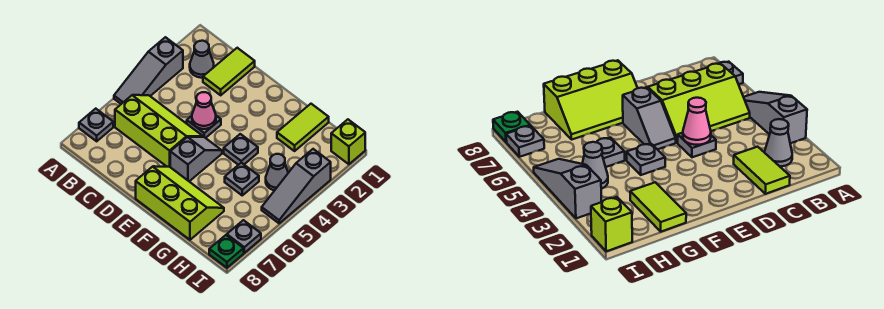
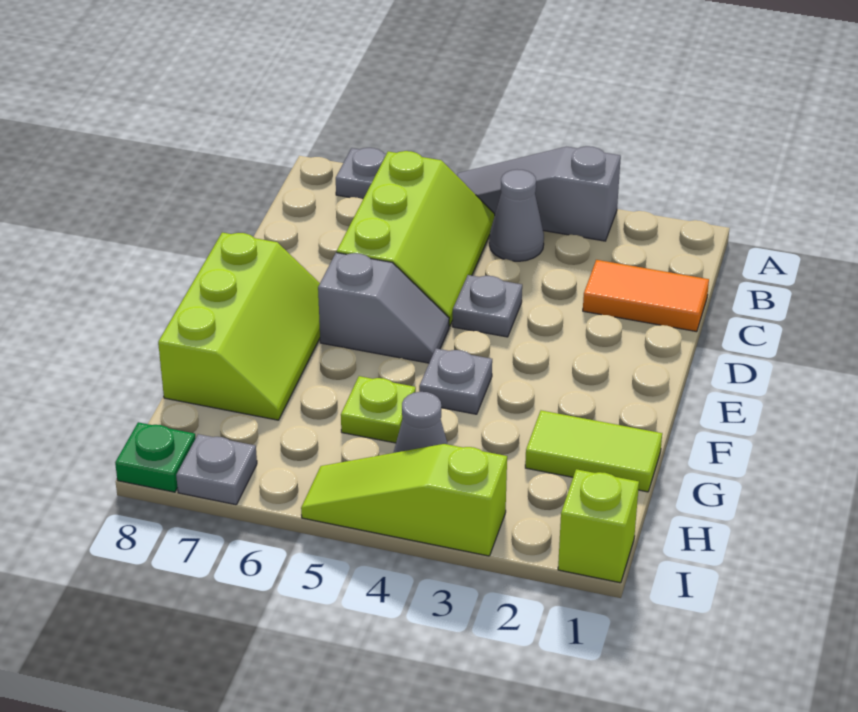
grey cone B2 level 1 -> grey cone B4 level 1
lime tile C1:C2 level 1 -> orange tile C1:C2 level 1
pink cone D4 level 2 -> none
grey plate G5 level 1 -> lime plate G5 level 1
grey slope I3:I5 level 1 top 3 -> lime slope I3:I5 level 1 top 3

